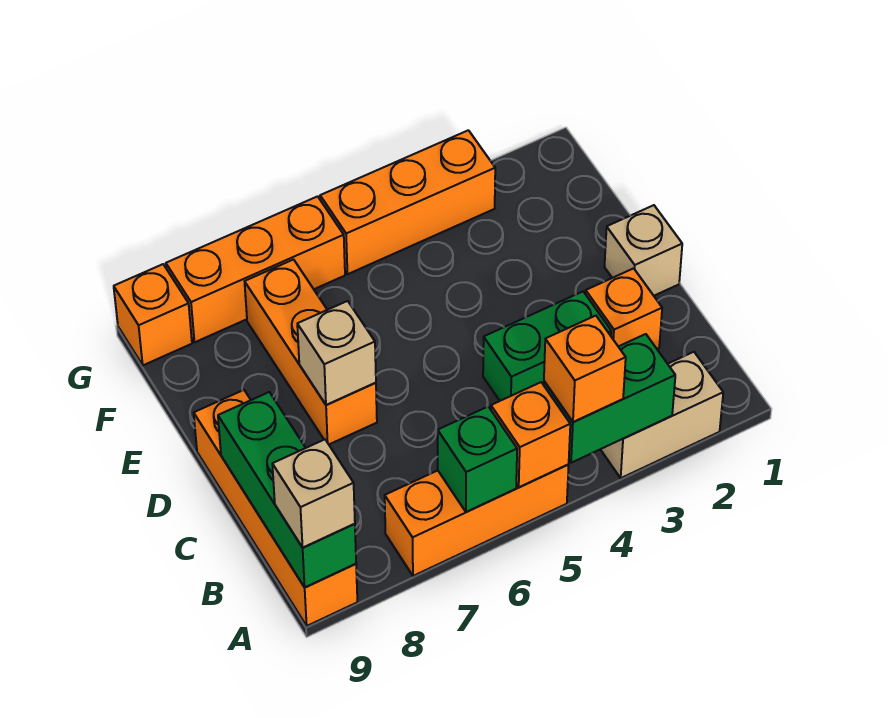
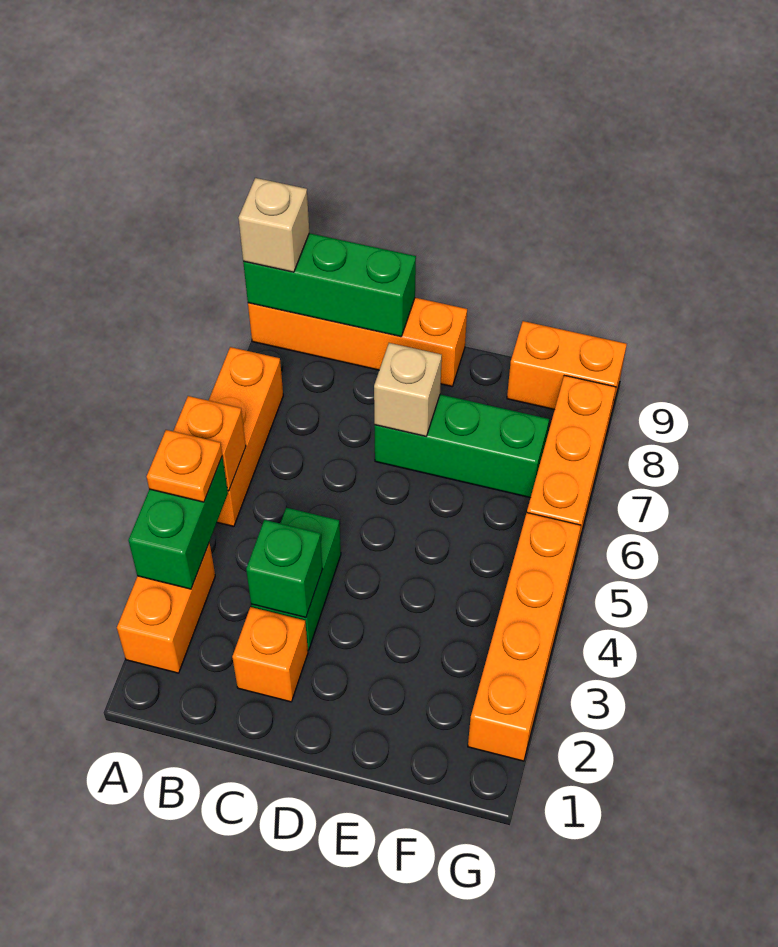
tan brick A2:A3 level 1 -> orange brick A2:A3 level 1
orange brick A4 level 3 -> orange plate A4 level 3
green brick A6 level 2 -> green brick C3 level 2
tan brick D1 level 1 -> none
orange brick D7:F7 level 1 -> green brick D7:F7 level 1
orange brick G3:G5 level 1 -> orange brick G2:G5 level 1
orange brick G9 level 1 -> orange brick F9:G9 level 1

